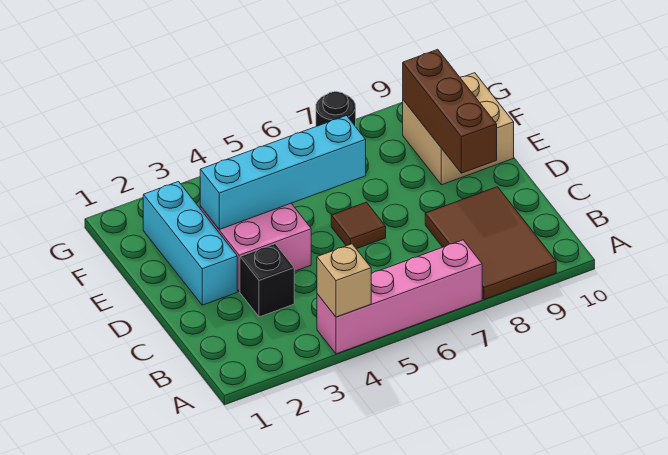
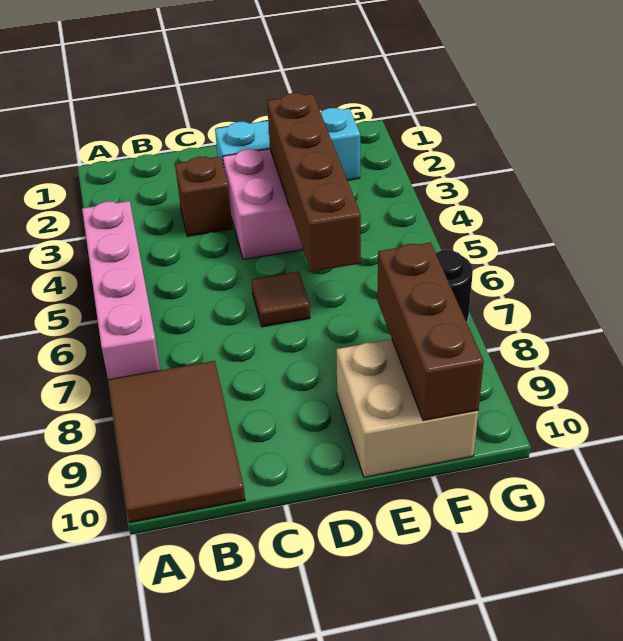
tan brick A4 level 2 -> none
brown tile A8:C9 level 1 -> brown tile A8:B10 level 1
black brick C3 level 1 -> brown brick C3 level 1
brown brick D9:F9 level 2 -> brown brick F8:F10 level 2
cyan brick E3:E6 level 2 -> brown brick E3:E6 level 2

